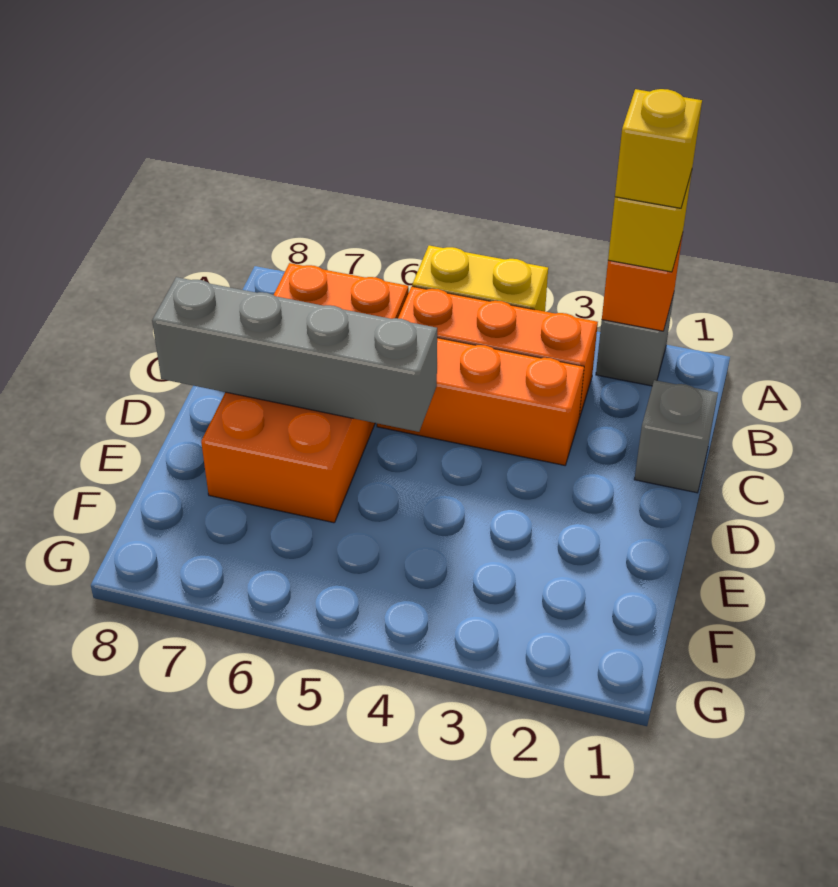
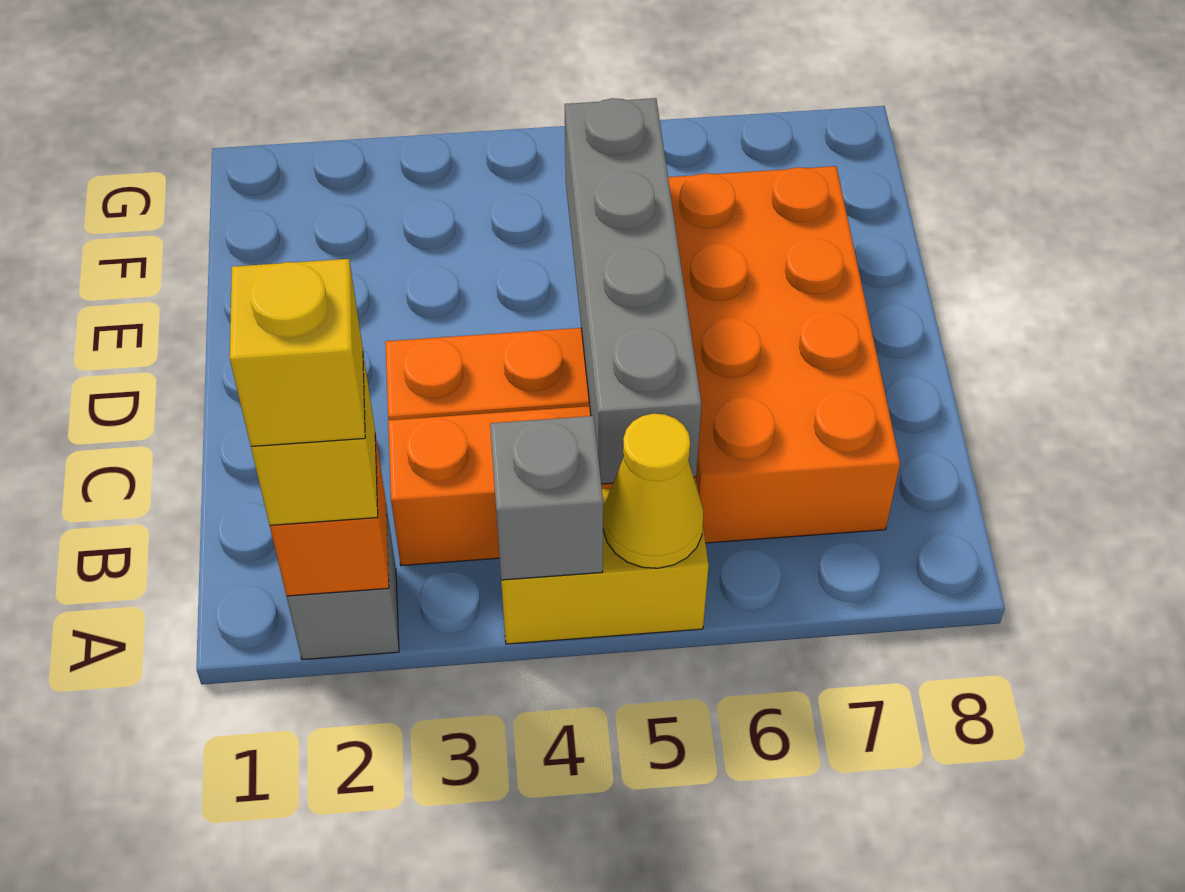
none -> yellow cone A5 level 2
grey brick C1 level 1 -> grey brick A4 level 2
grey brick D5:D8 level 2 -> grey brick B5:E5 level 2

